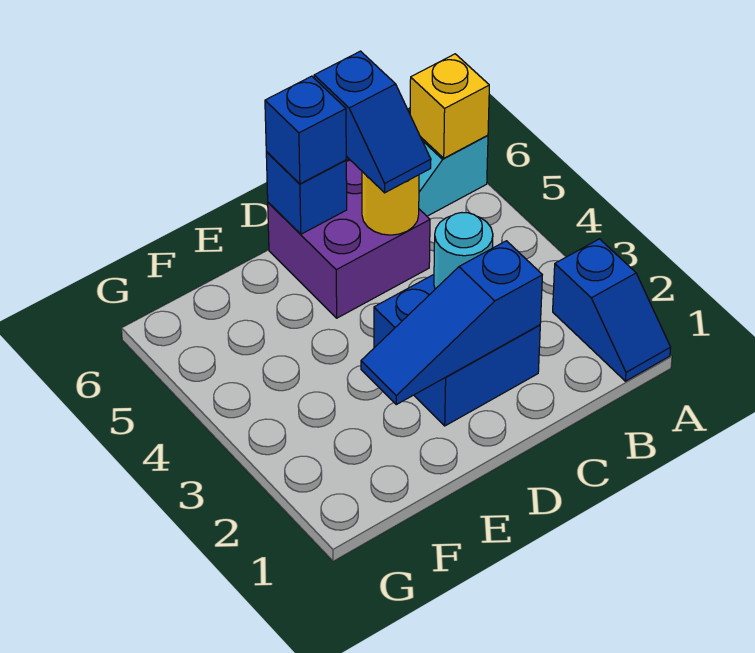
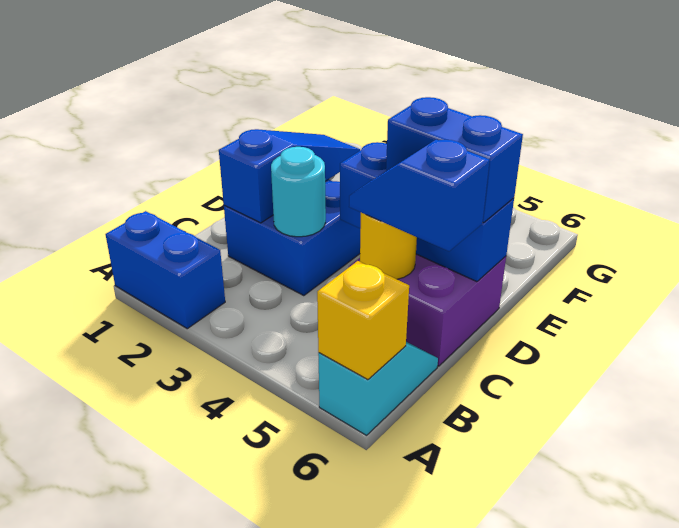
blue slope A1:A2 level 1 top 2 -> blue brick A1:A2 level 1
blue brick D6 level 2 -> blue brick D4:D6 level 2
blue brick D6 level 3 -> blue brick D5:D6 level 3

